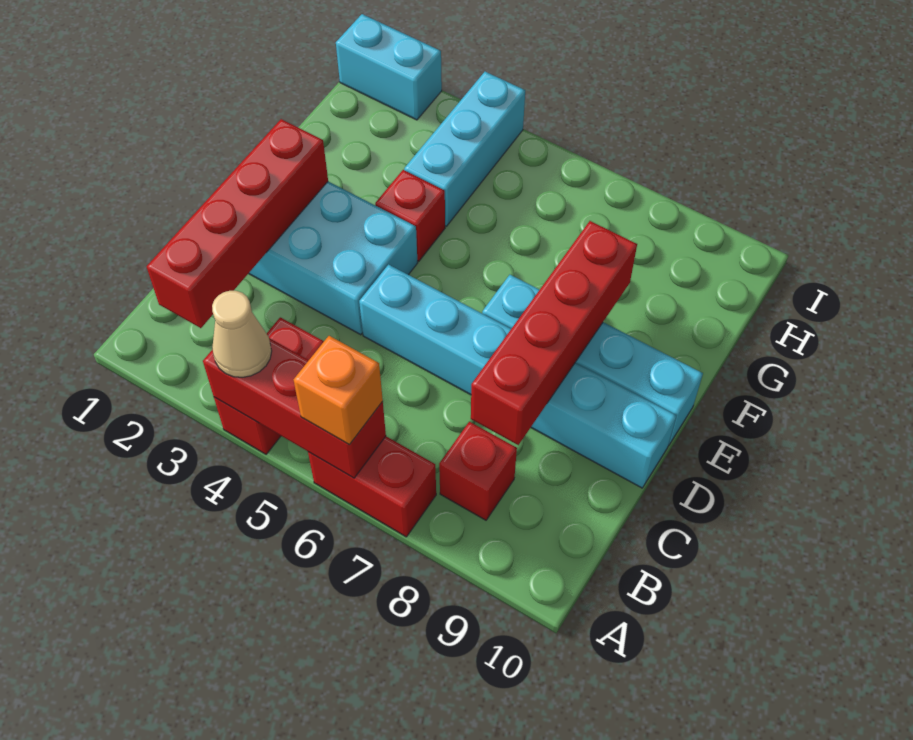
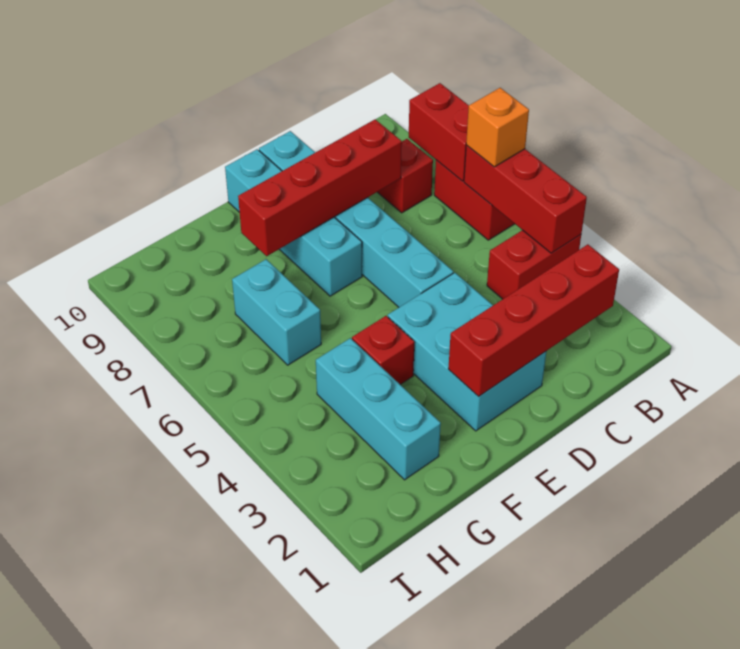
tan cone A4 level 3 -> none
none -> red brick A7:A8 level 2
cyan brick G4:I4 level 1 -> cyan brick G2:G4 level 1
cyan brick I1:I2 level 1 -> cyan brick G6:G7 level 1

